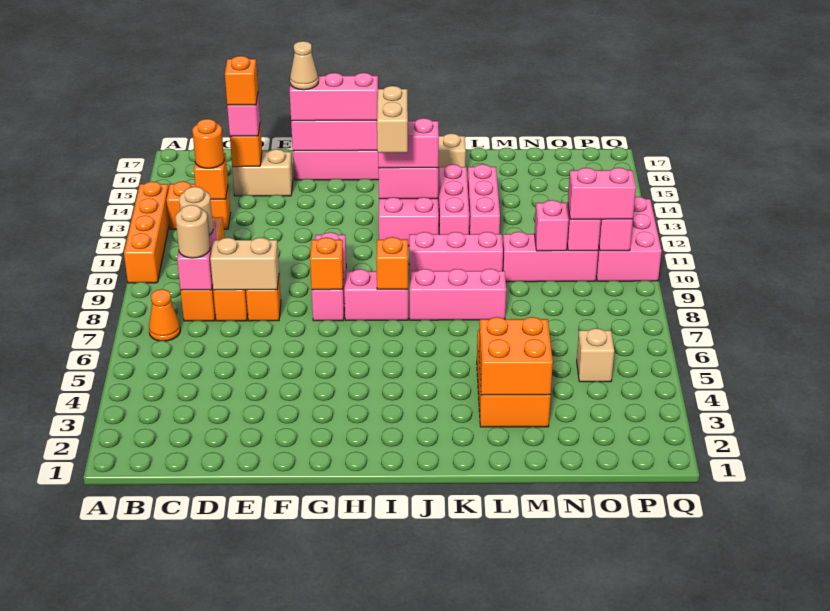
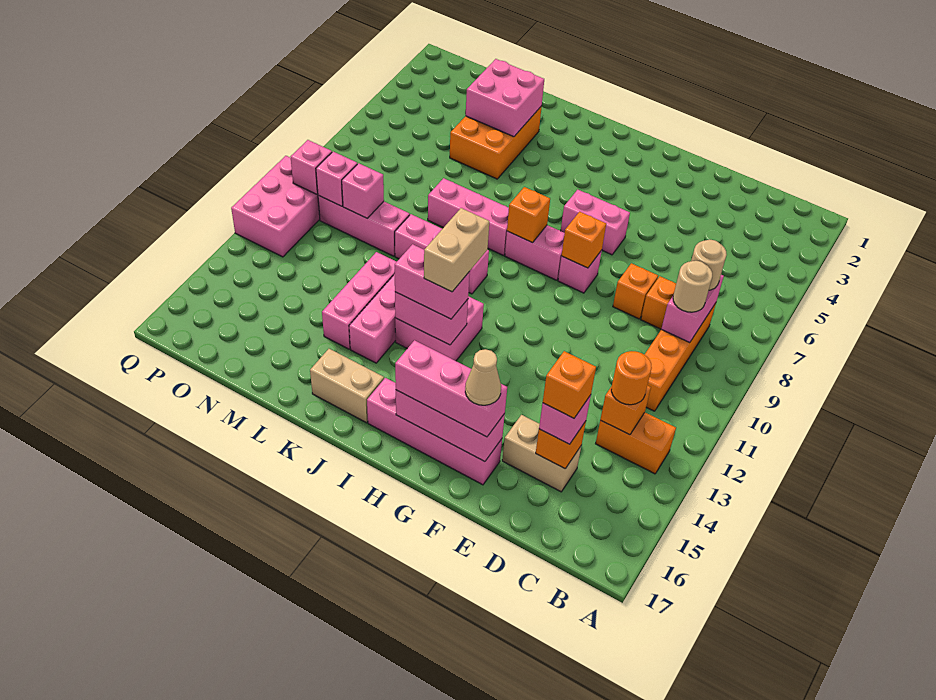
orange brick A10:A13 level 1 -> none
orange cone B7 level 1 -> none
tan brick D8:E8 level 2 -> none
pink brick G8:G10 level 1 -> pink brick G8 level 1
orange brick L3:M4 level 2 -> pink brick L3:M4 level 2
tan brick O5 level 1 -> none
pink brick O10:P10 level 3 -> pink brick G6:H6 level 1

